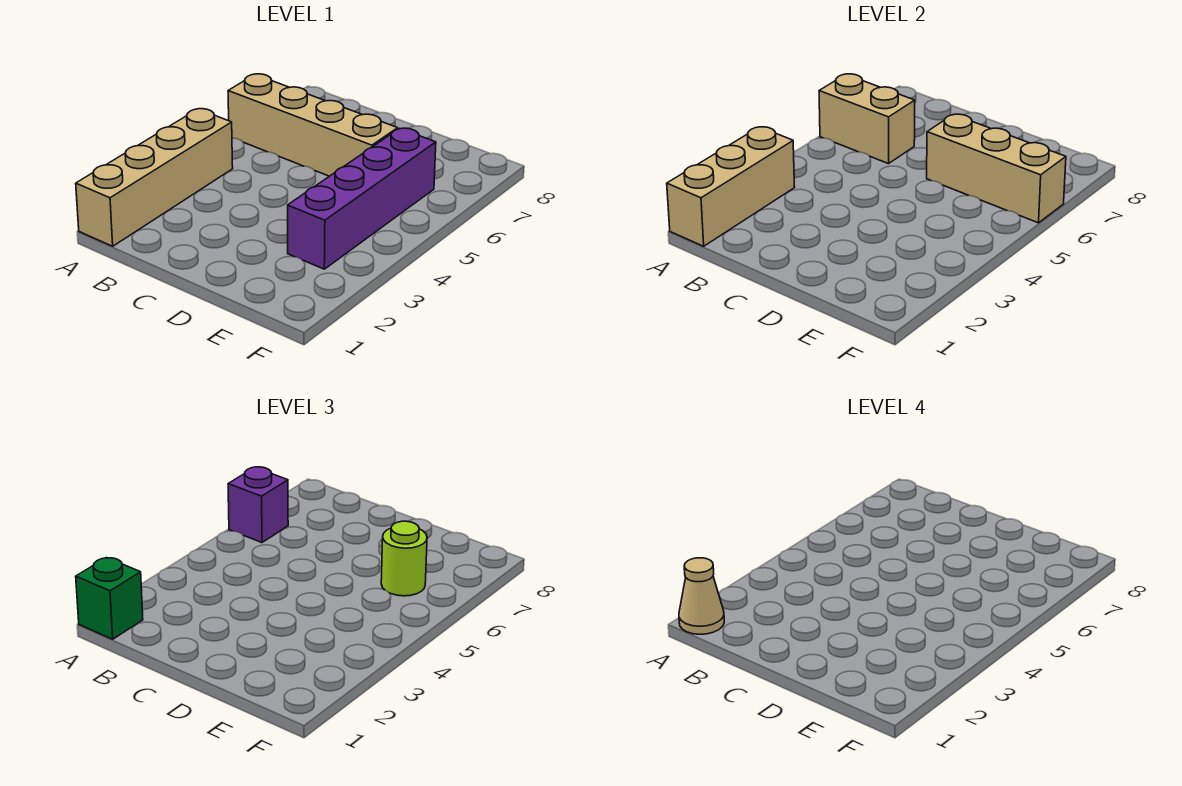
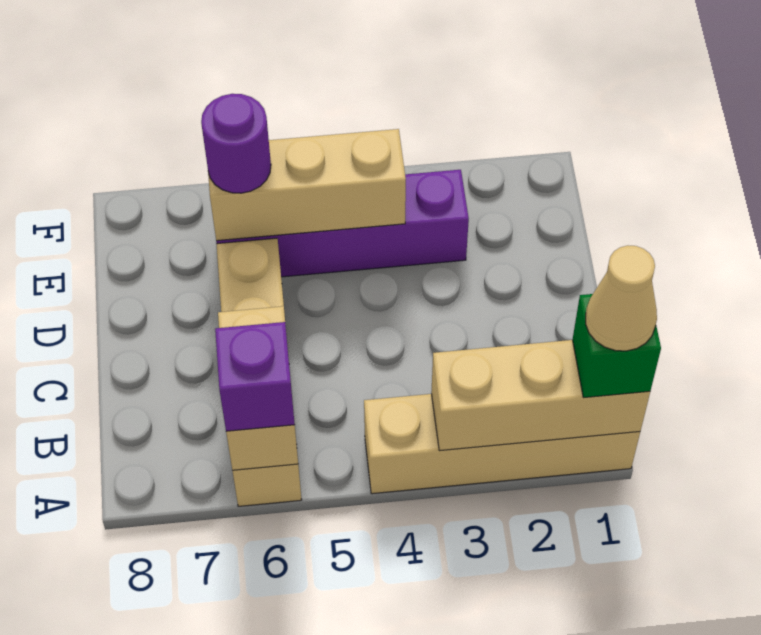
tan brick D6:F6 level 2 -> tan brick E4:E6 level 2
lime round brick E6 level 3 -> purple round brick E6 level 3

